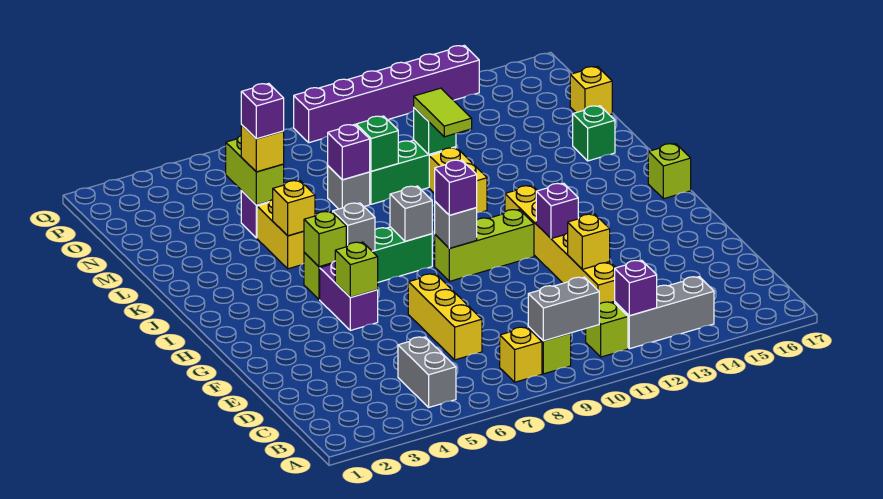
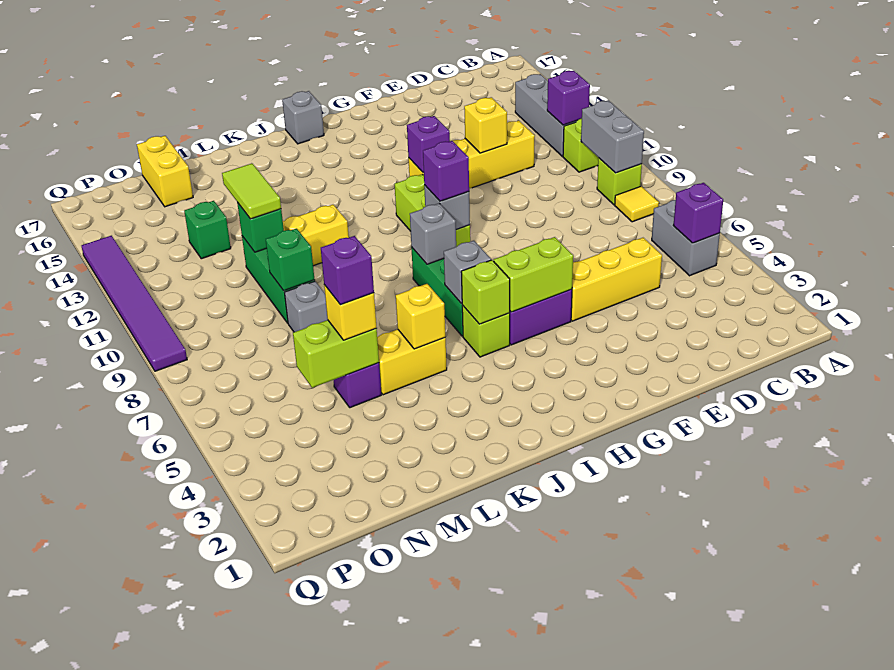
grey brick B5:C5 level 1 -> grey brick B5:B6 level 1
yellow brick B8 level 1 -> yellow tile B8 level 1
yellow brick D7:F7 level 1 -> yellow brick D5:F5 level 1
yellow brick D12:I12 level 1 -> yellow brick D12:G12 level 1
lime brick G5 level 2 -> lime brick G5:H5 level 2
lime brick I17 level 1 -> grey brick I17 level 1
lime tile L11:M11 level 3 -> lime tile M11:M12 level 3
green brick L16 level 1 -> green brick N13 level 1
purple brick M8 level 2 -> purple brick B5 level 2
yellow brick N17 level 1 -> yellow brick N16:N17 level 1
purple brick Q9:Q14 level 1 -> purple tile Q9:Q14 level 1

